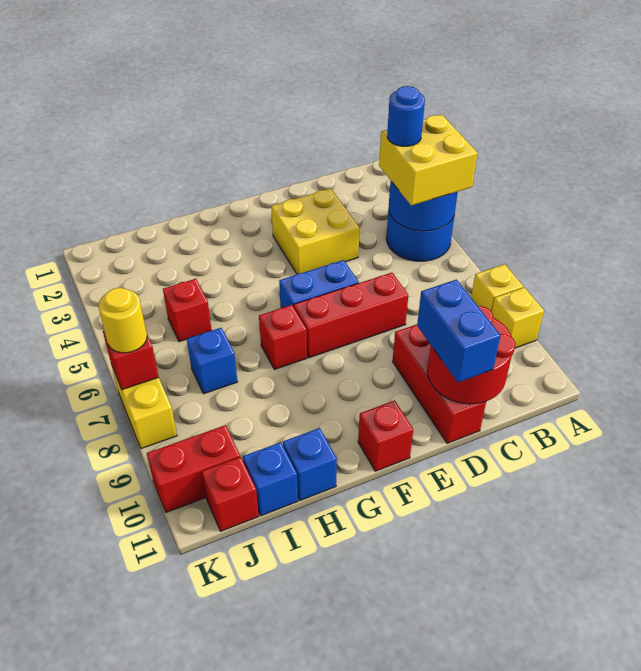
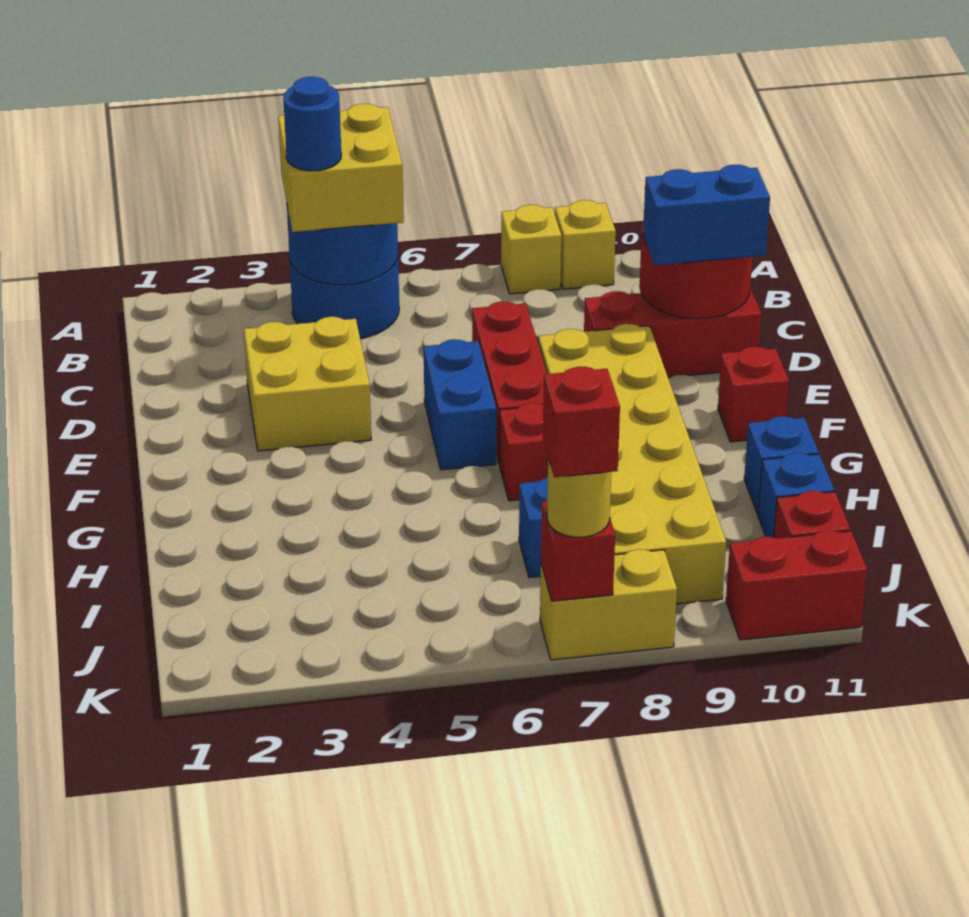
none -> yellow brick E8:J9 level 1
red brick I5 level 1 -> red brick K7 level 4
red brick J10:K10 level 1 -> red brick K10:K11 level 1

